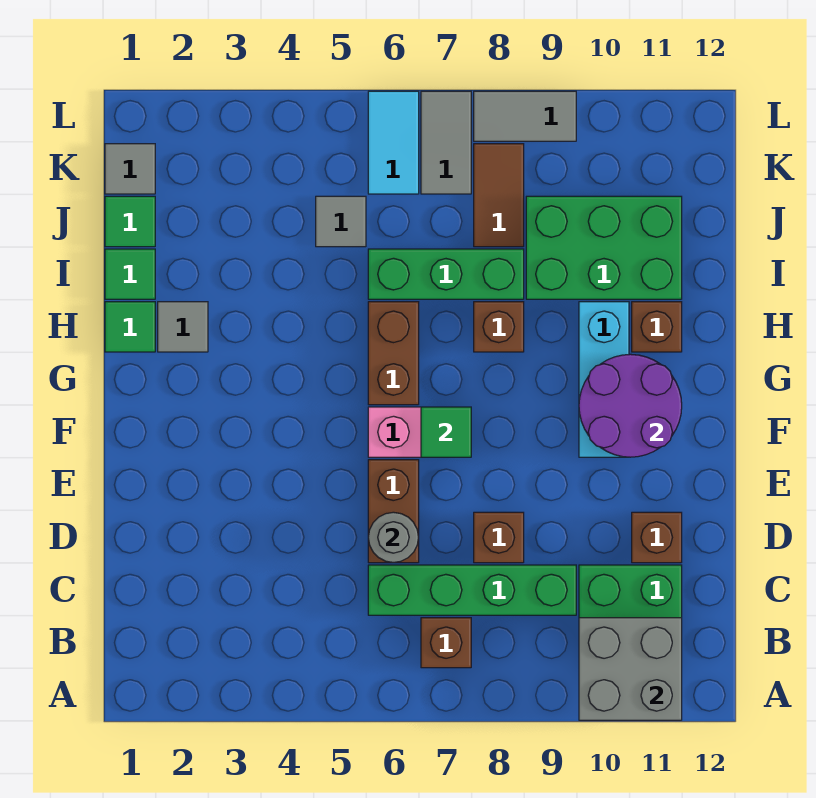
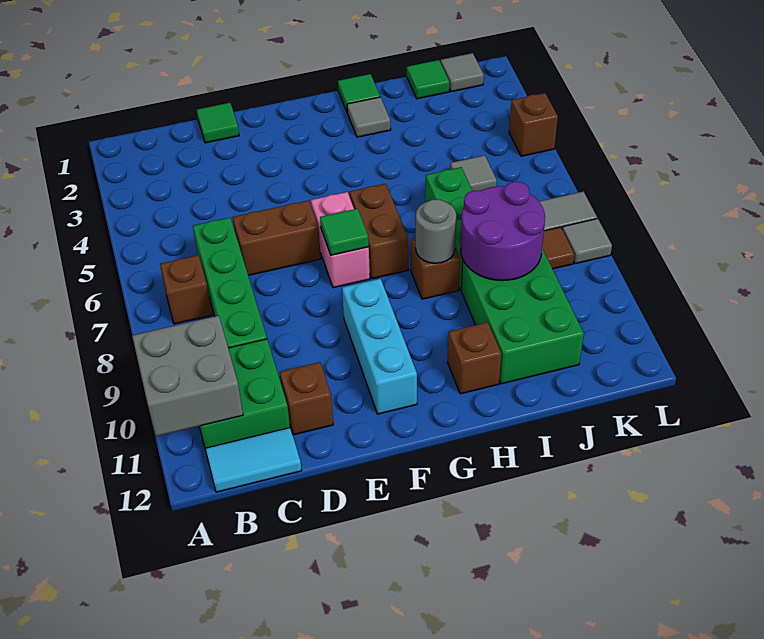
grey round brick D6 level 2 -> grey round brick H8 level 2
brown brick D8 level 1 -> brown brick L4 level 1
cyan brick F10:H10 level 1 -> cyan brick F9:F11 level 1
purple round brick F10:G11 level 2 -> purple round brick I8:J9 level 2
brown brick G6:H6 level 1 -> brown brick G6:G7 level 1
green tile I1 level 1 -> green tile D1 level 1
cyan tile K6:L6 level 1 -> cyan tile B12:C12 level 1
grey tile L8:L9 level 1 -> grey tile L8 level 1

